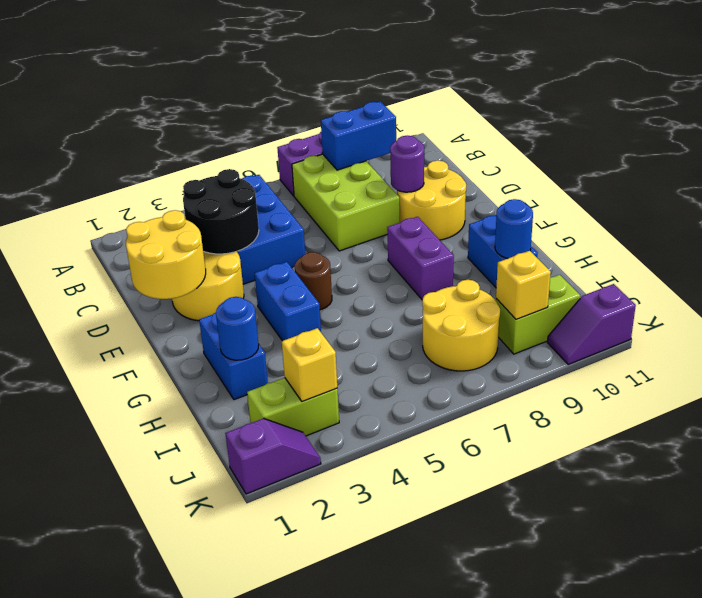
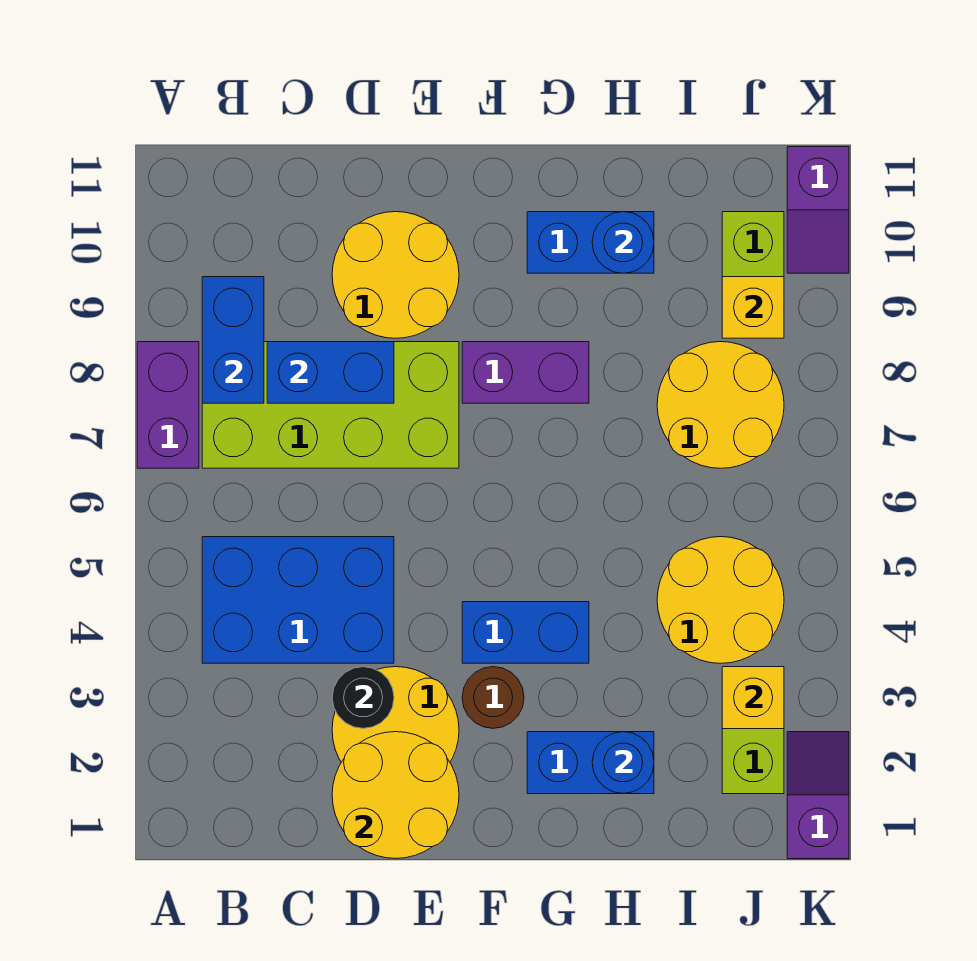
lime brick B7:D8 level 1 -> lime brick B7:E8 level 1
black round brick C3:D4 level 2 -> black round brick D3 level 2
none -> blue brick C8:D8 level 2
purple round brick D9 level 2 -> none
brown round brick F5 level 1 -> brown round brick F3 level 1
none -> yellow round brick I4:J5 level 1

